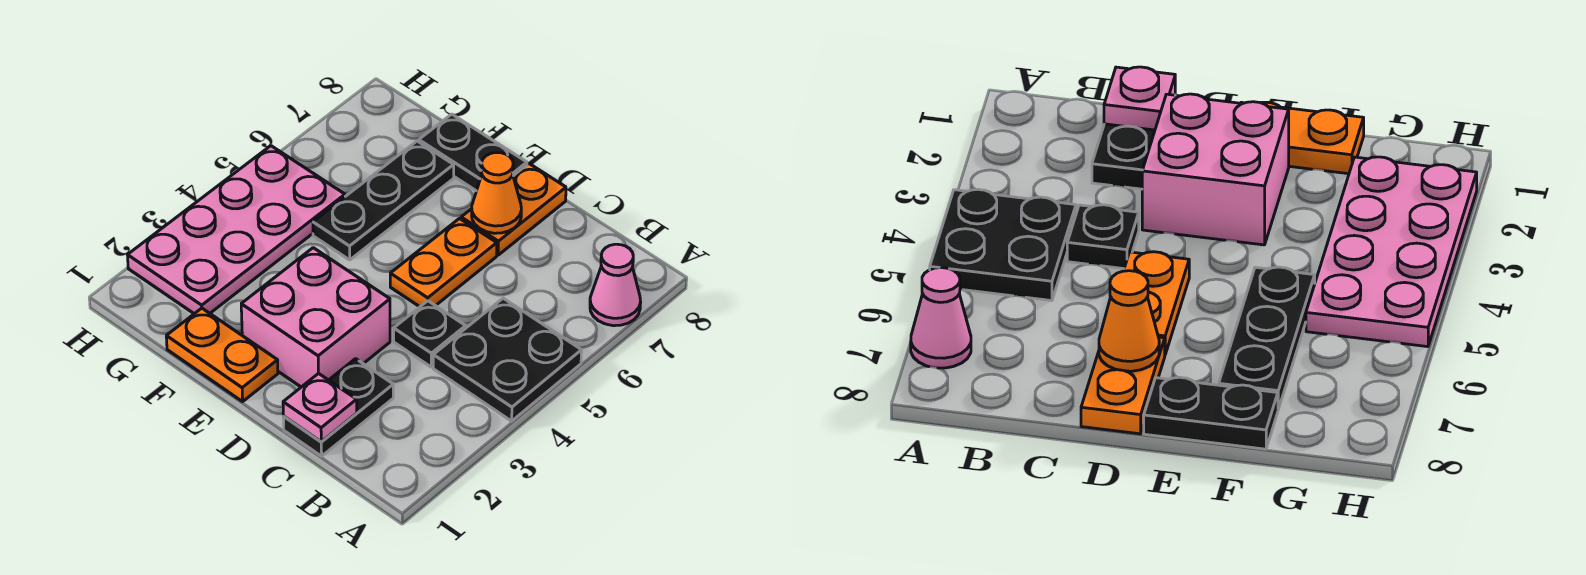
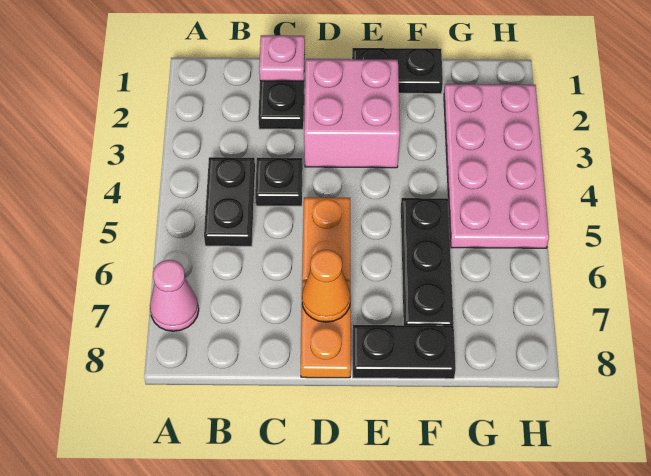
black plate A4:B5 level 1 -> black plate B4:B5 level 1
orange plate E1:F1 level 1 -> black plate E1:F1 level 1

